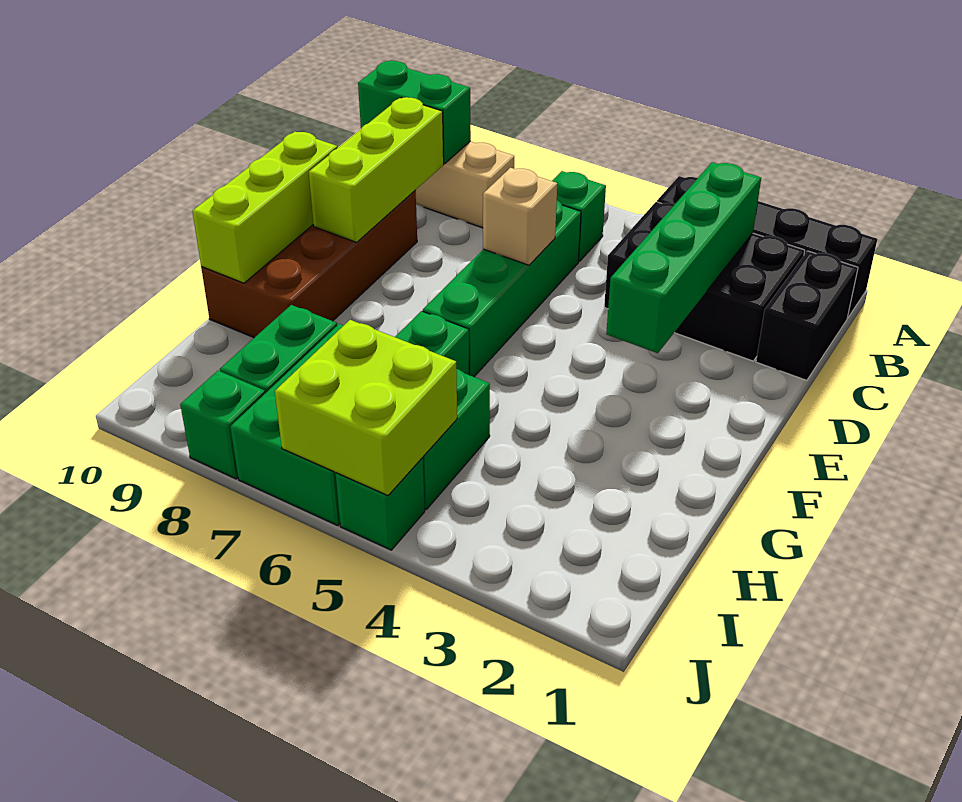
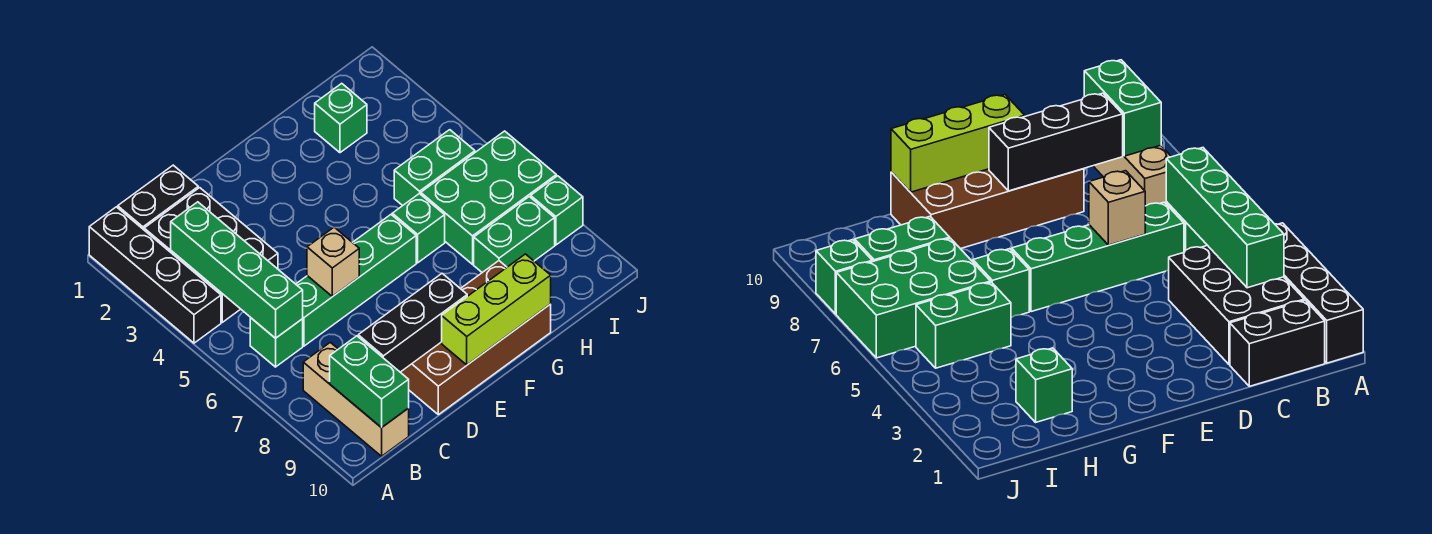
green brick B3:E3 level 2 -> green brick B3:B6 level 2
lime brick C9:E9 level 2 -> black brick C9:E9 level 2
lime brick I5:J6 level 2 -> none
green brick J5 level 1 -> green brick H2 level 1

